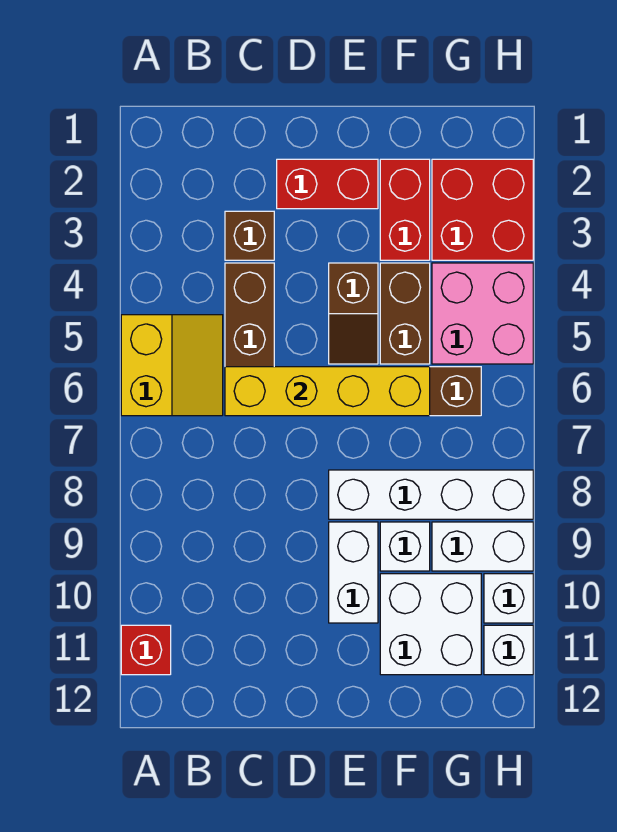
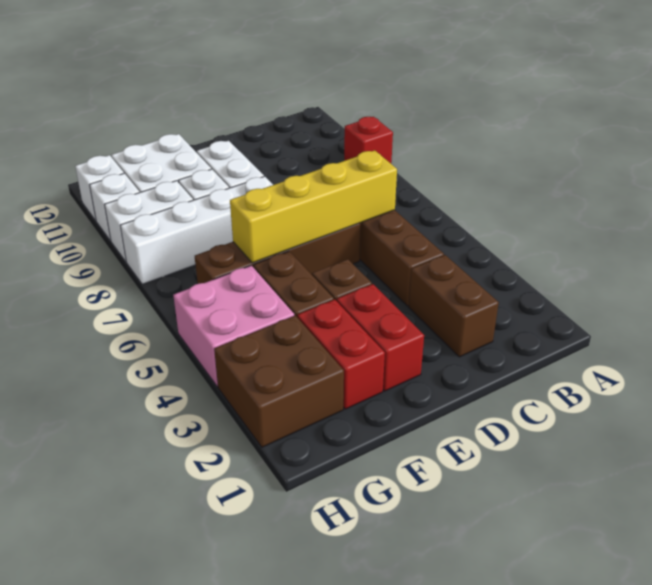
yellow slope A5:B6 level 1 top A -> none
red brick A11 level 1 -> red brick A9 level 1
brown brick C3 level 1 -> brown brick C2:C3 level 1
red brick D2:E2 level 1 -> red brick E2:E3 level 1
red brick G2:H3 level 1 -> brown brick G2:H3 level 1

